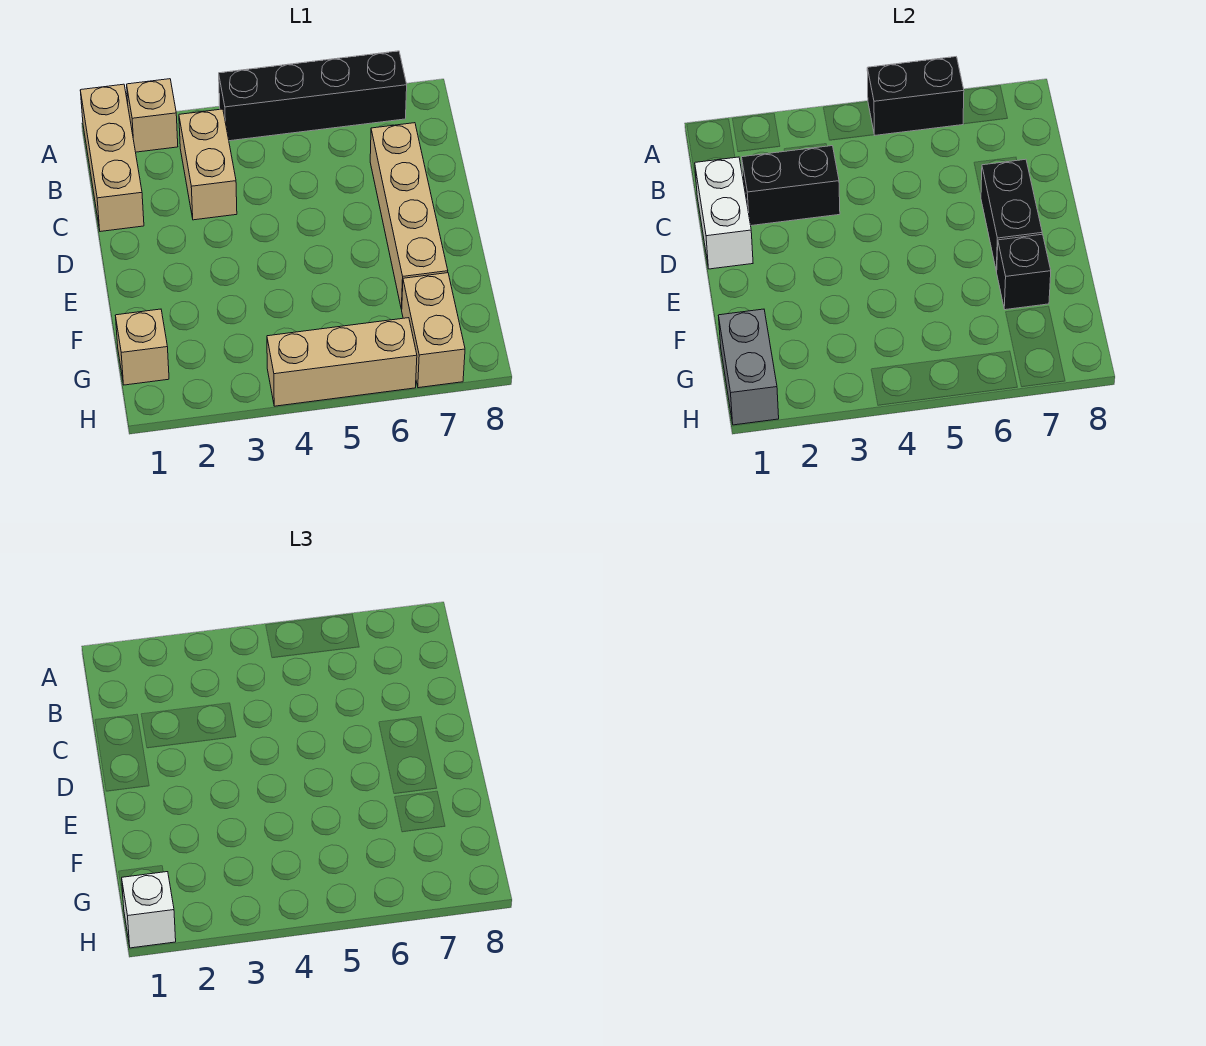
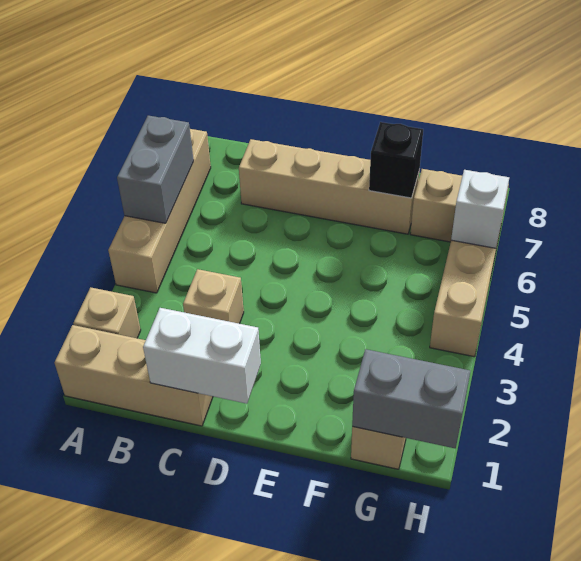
black brick A4:A7 level 1 -> tan brick A4:A7 level 1
black brick A5:A6 level 2 -> grey brick A5:A6 level 2
tan brick B3:C3 level 1 -> tan brick C3 level 1
black brick C2:C3 level 2 -> none
black brick D7:E7 level 2 -> none
white brick H1 level 3 -> white brick H6 level 2

